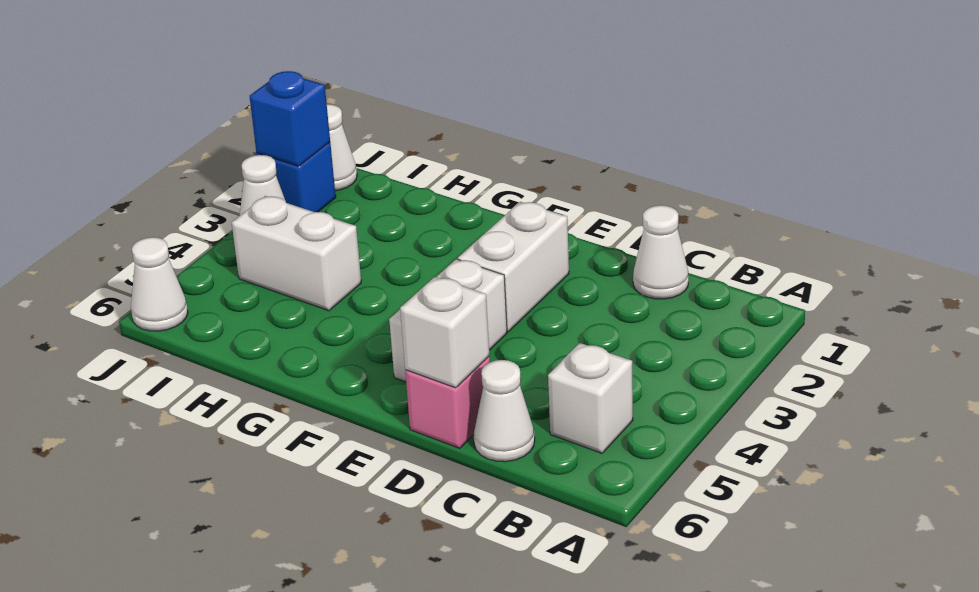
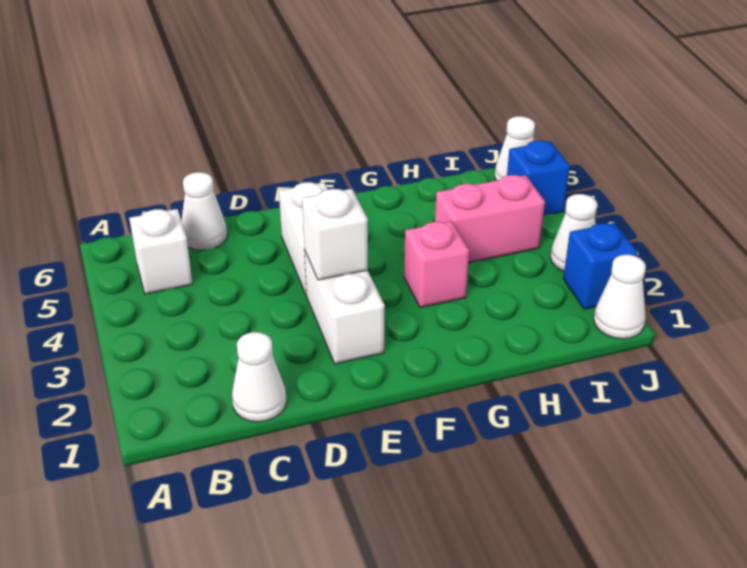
pink brick D6 level 1 -> pink brick G3 level 1
white brick D6 level 2 -> white brick E3 level 2
white brick H4:I4 level 1 -> pink brick H4:I4 level 1
blue brick J2 level 2 -> blue brick J5 level 1

